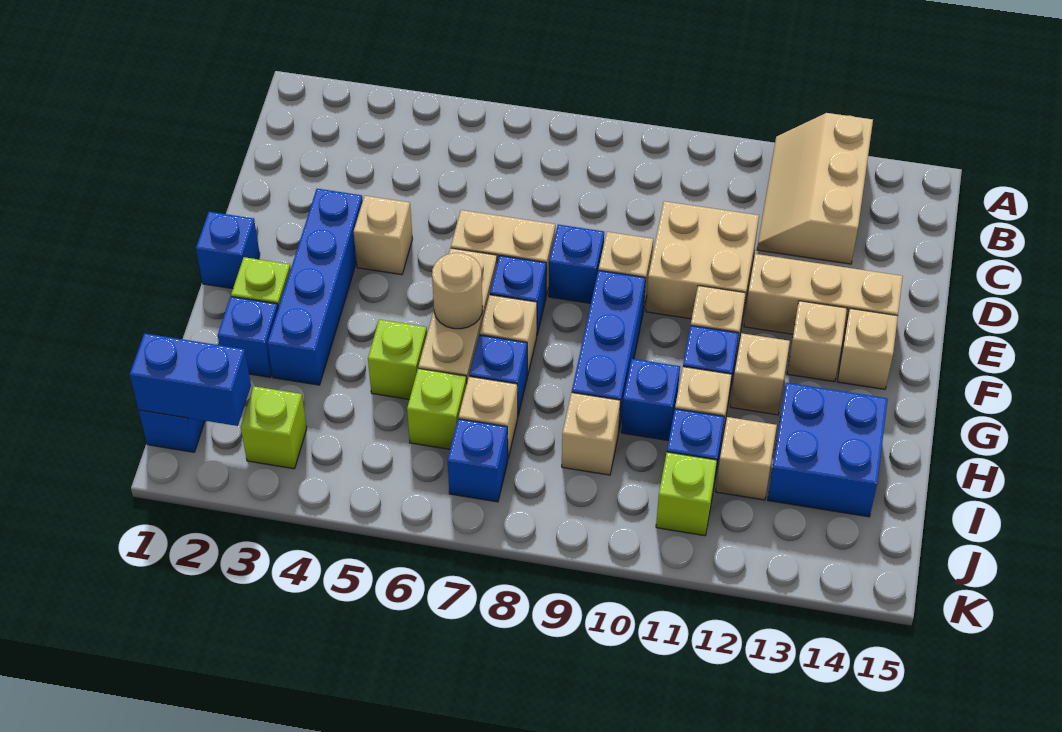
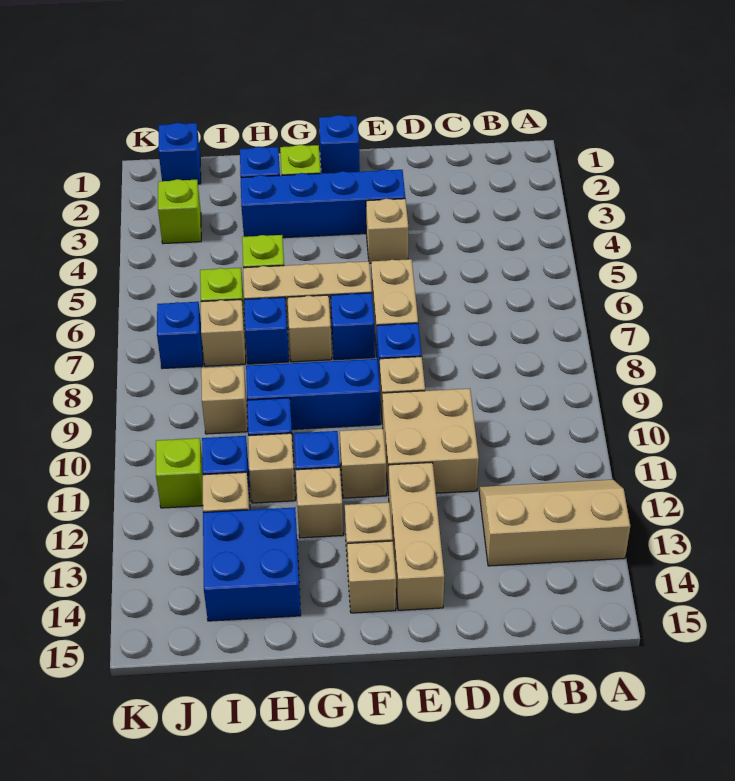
tan round brick G6 level 2 -> none
blue brick J1:J2 level 2 -> none

